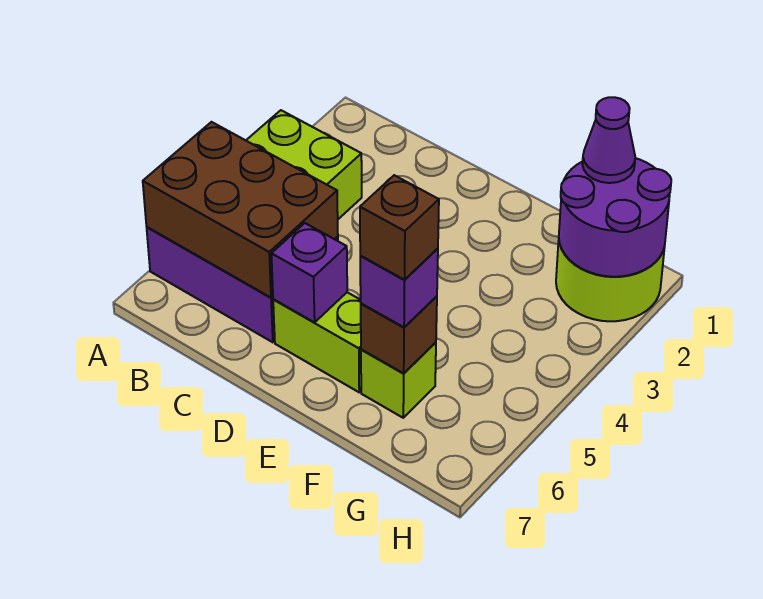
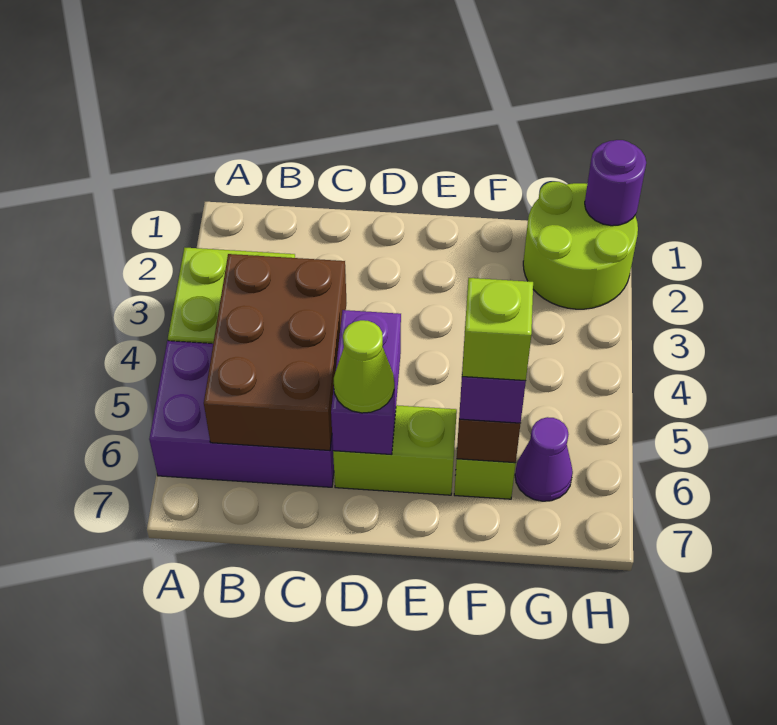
brown brick A5:C6 level 2 -> brown brick B4:C6 level 2
purple brick D6 level 2 -> purple brick D5:D6 level 2
none -> lime cone D6 level 3
brown brick F6 level 4 -> lime brick F6 level 4
purple round brick G1:H2 level 2 -> purple round brick H1 level 2
purple cone G1 level 3 -> purple cone G6 level 1

